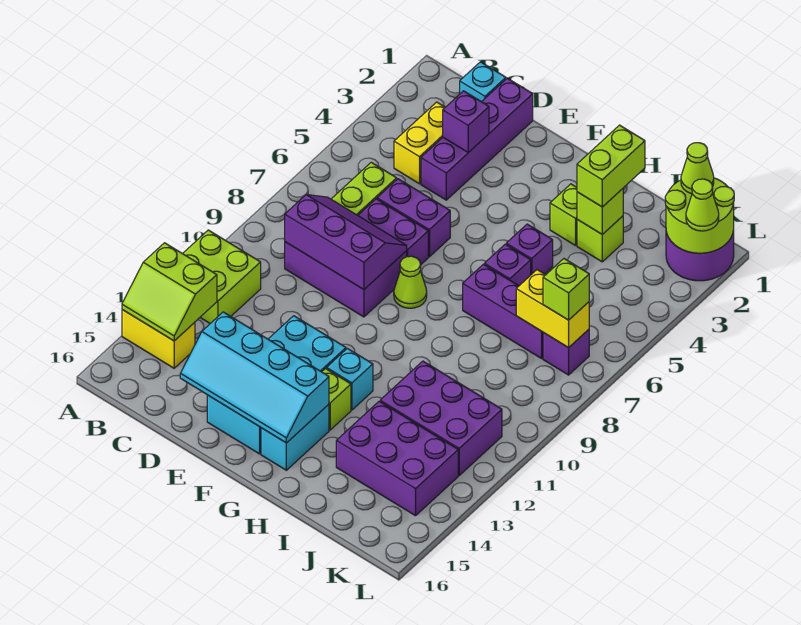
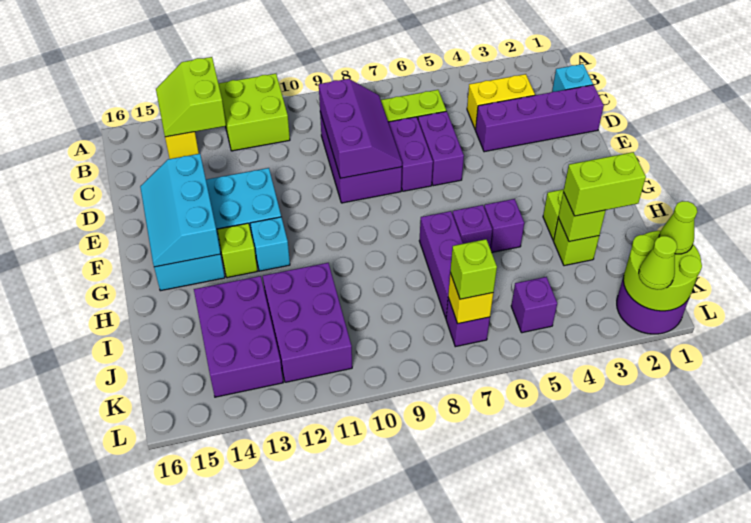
purple brick D3 level 2 -> purple brick K5 level 1
cyan slope D14:G15 level 2 top 14 -> cyan slope E14:G15 level 2 top 14
lime cone F8 level 1 -> none
yellow brick J7:K7 level 2 -> yellow brick K7 level 2

